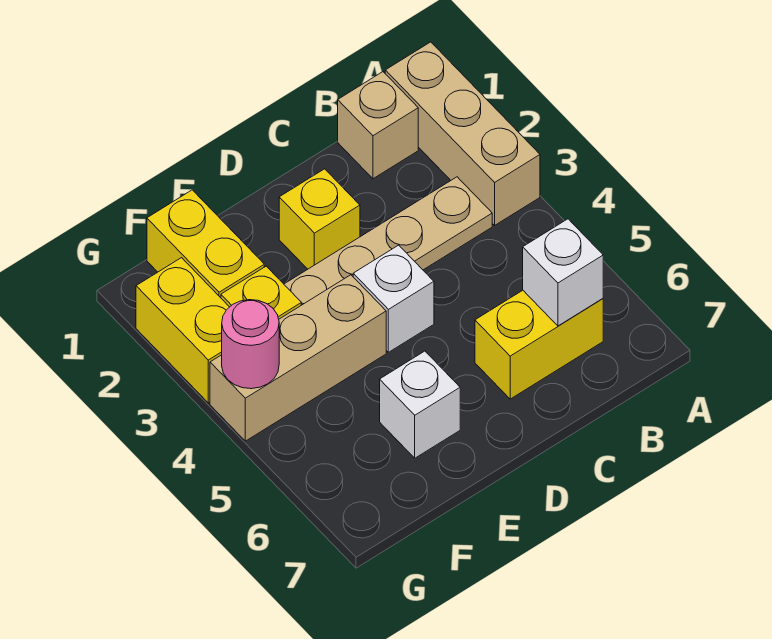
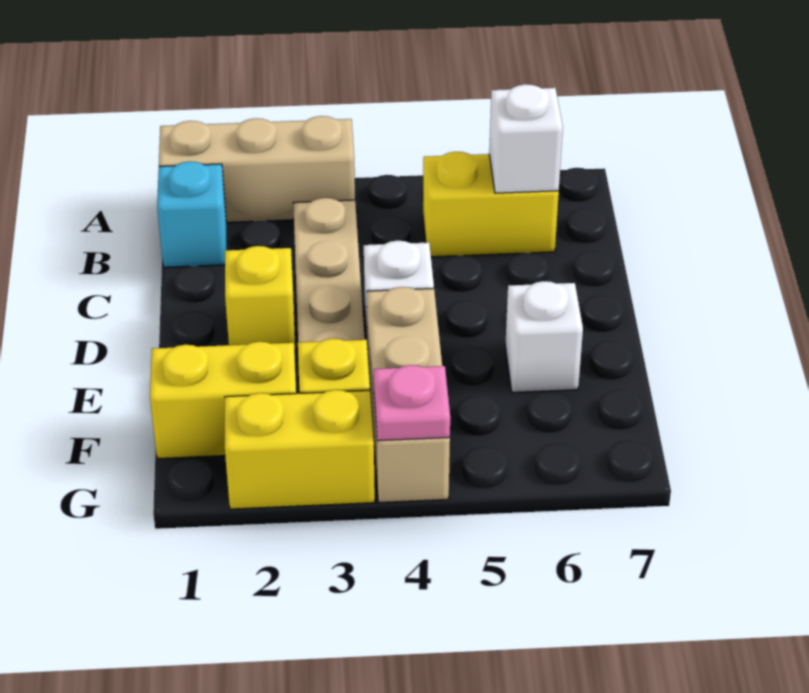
tan brick B1 level 1 -> cyan brick B1 level 1
yellow brick B6:C6 level 1 -> yellow brick B5:B6 level 1
pink round brick G4 level 2 -> pink plate G4 level 2

